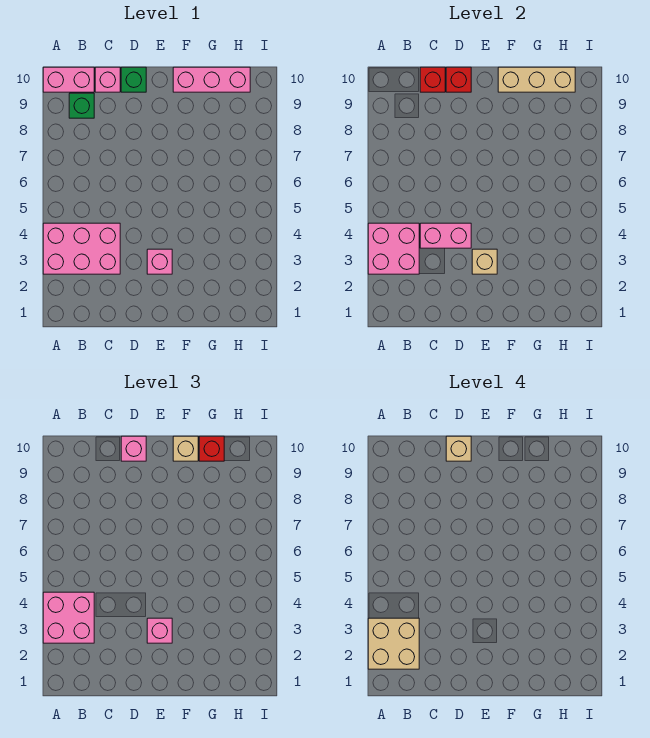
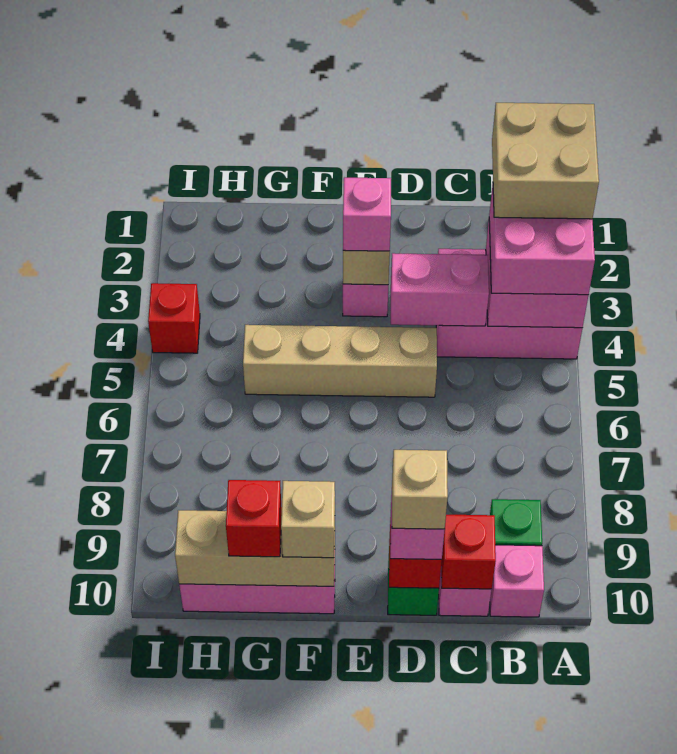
pink brick A10:B10 level 1 -> pink brick B10 level 1
none -> tan brick D5:G5 level 1
none -> red brick I4 level 1

